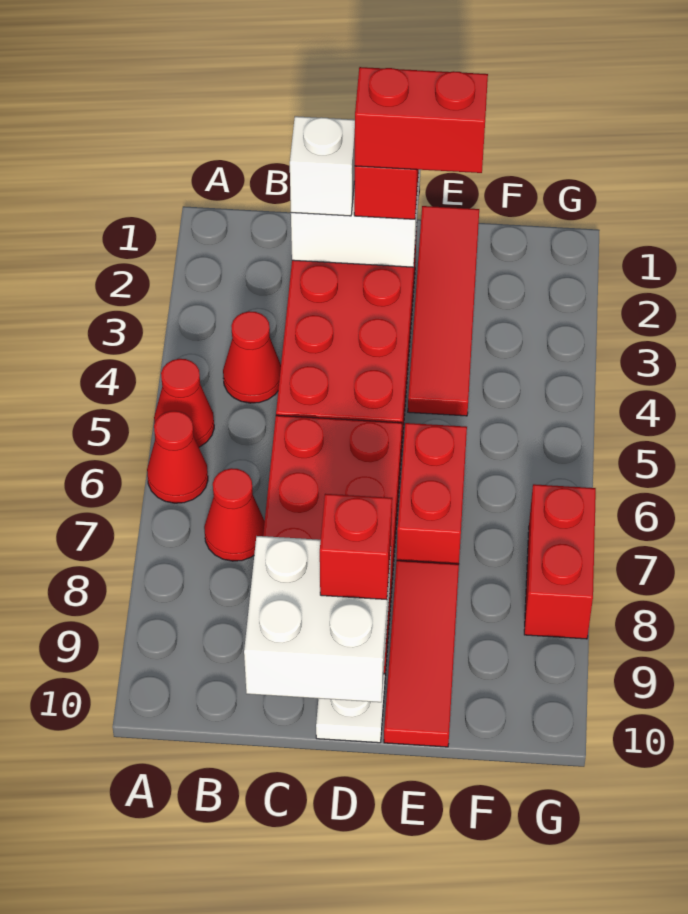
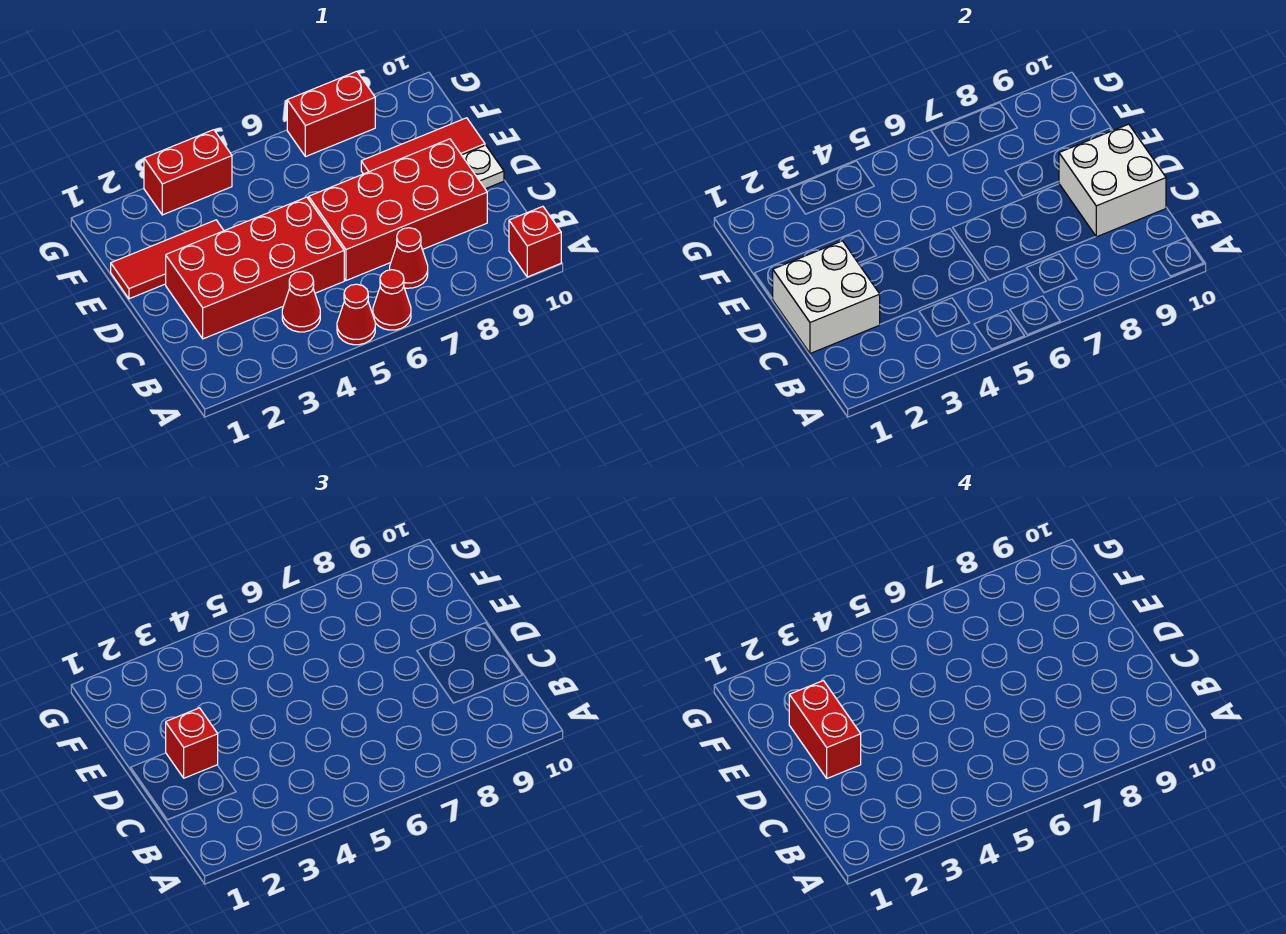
white brick C2 level 3 -> none
red brick D9 level 3 -> red brick A10 level 1
red tile E1:E4 level 1 -> red tile E1:E3 level 1
red brick E6:E7 level 1 -> red brick G3:G4 level 1

